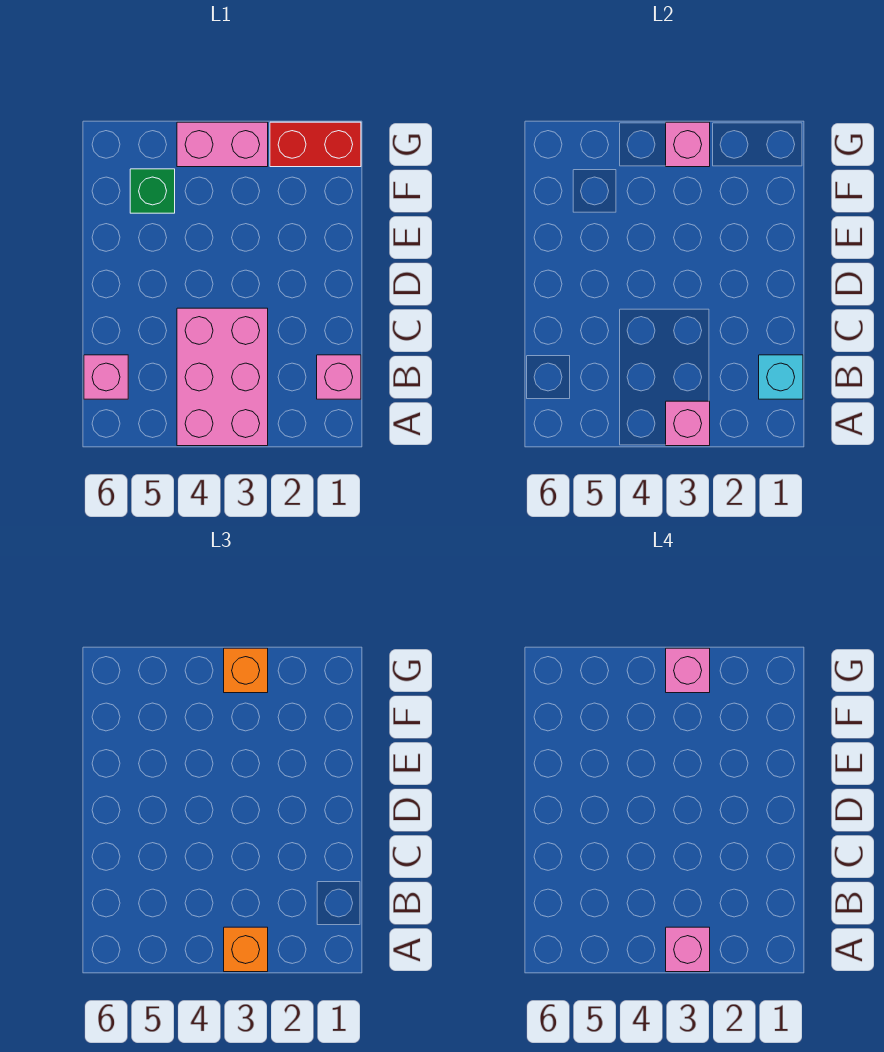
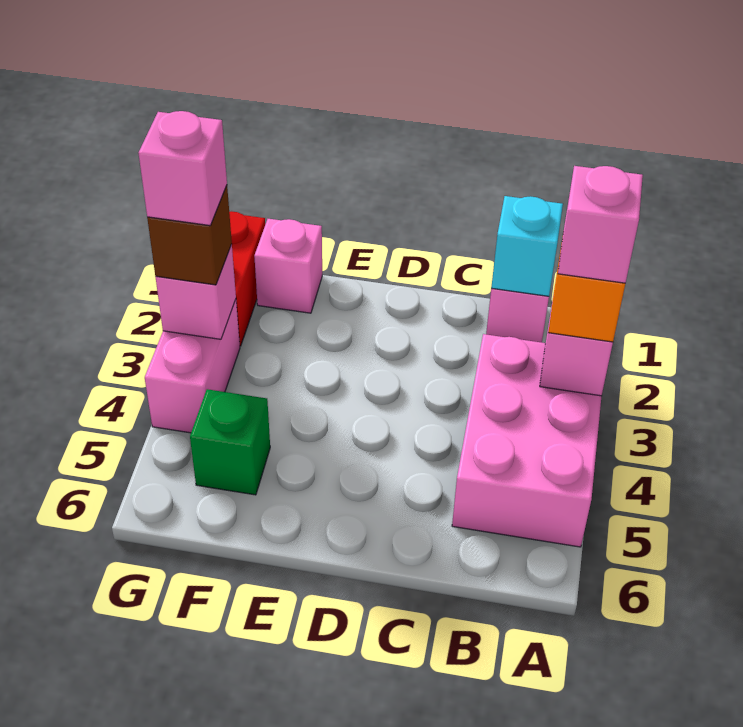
pink brick A3:C4 level 1 -> pink brick A3:B5 level 1
pink brick B6 level 1 -> pink brick F1 level 1
orange brick G3 level 3 -> brown brick G3 level 3

